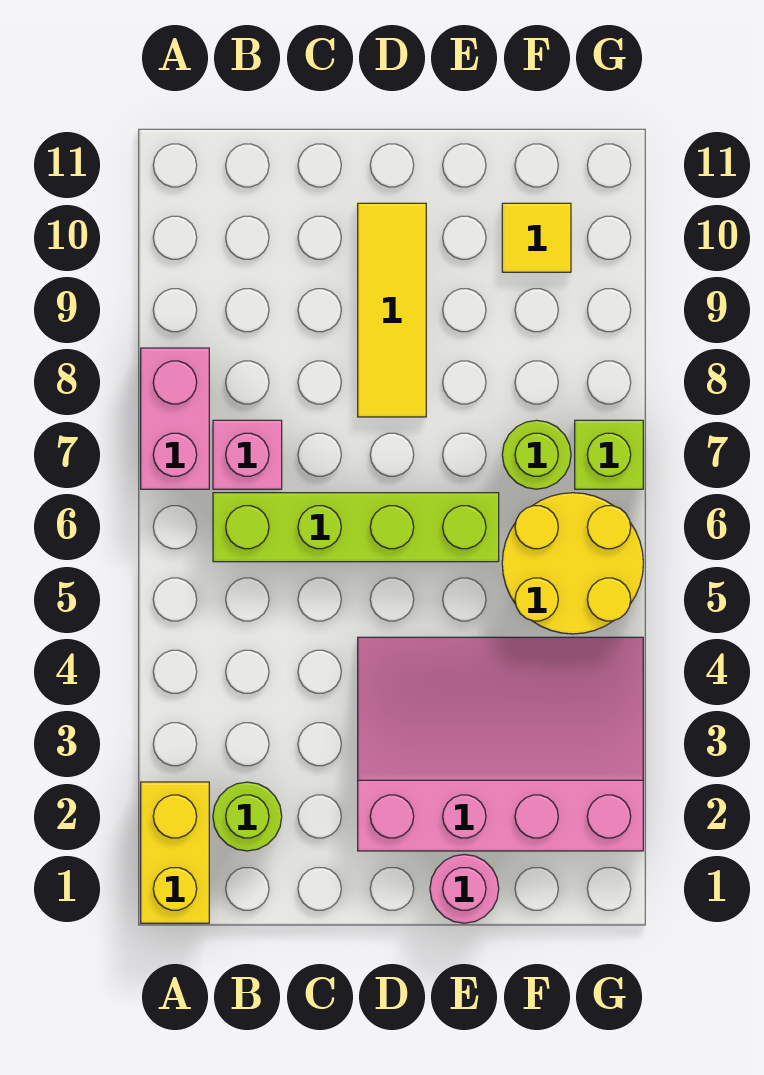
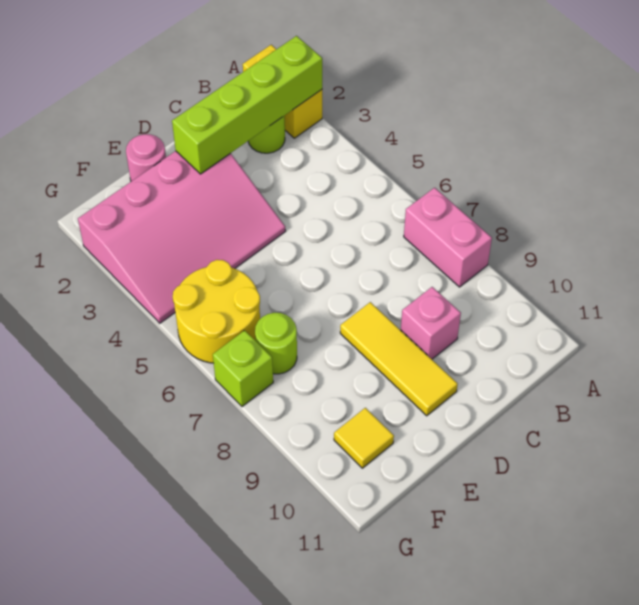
lime brick B6:E6 level 1 -> lime brick A2:D2 level 2
pink brick B7 level 1 -> pink brick C9 level 1

